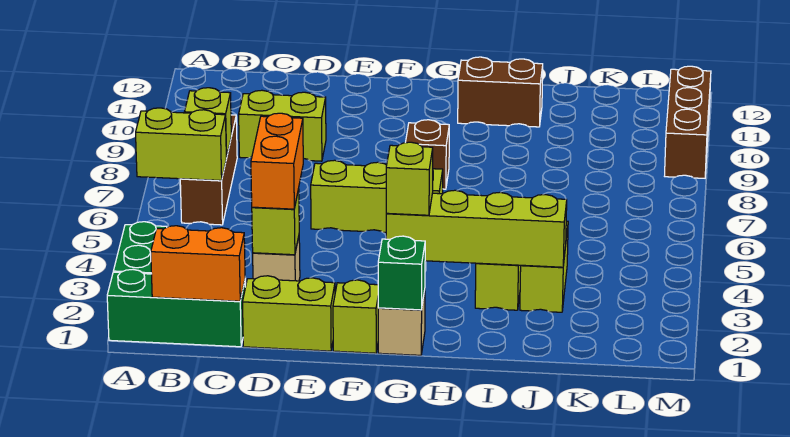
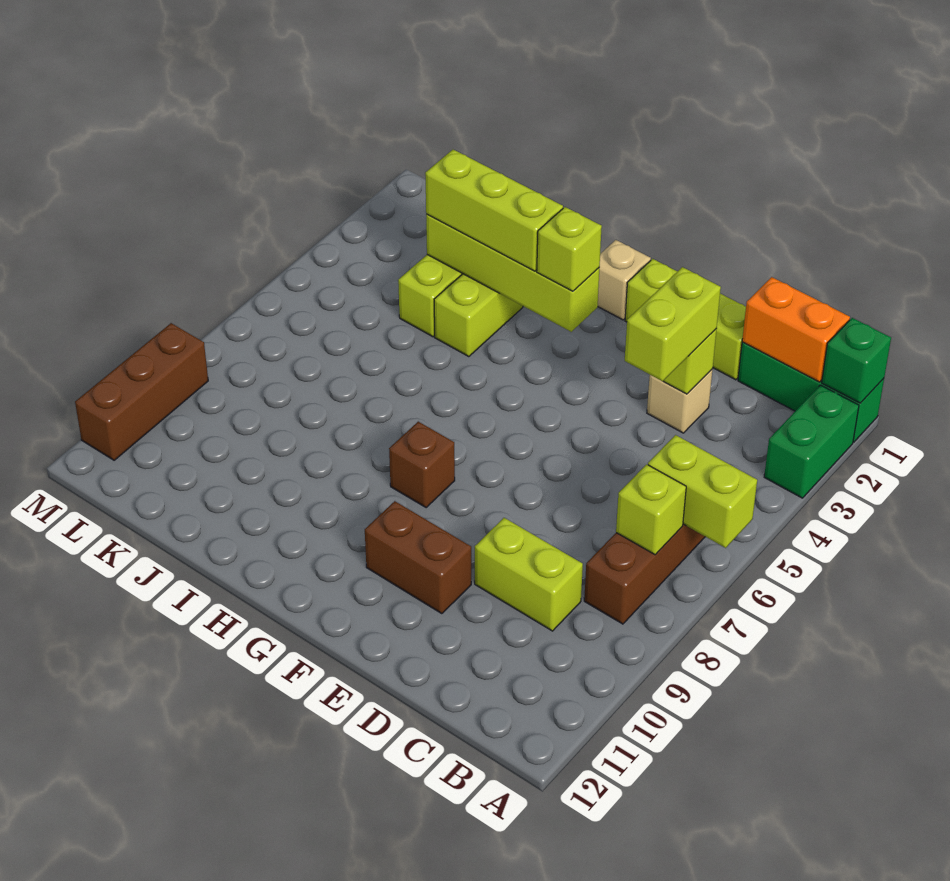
orange brick D3:D4 level 3 -> lime brick D3:D4 level 3
lime brick E6:G6 level 1 -> lime brick H3:J3 level 3
green brick G1 level 2 -> green brick A1 level 2
brown brick H11:I11 level 1 -> brown brick E10:F10 level 1

